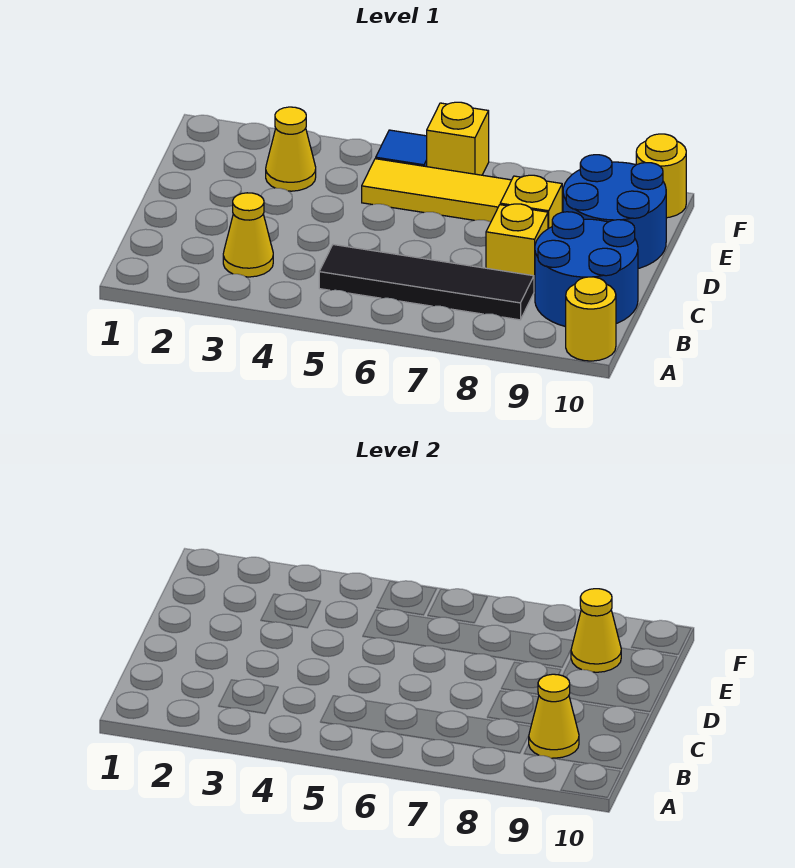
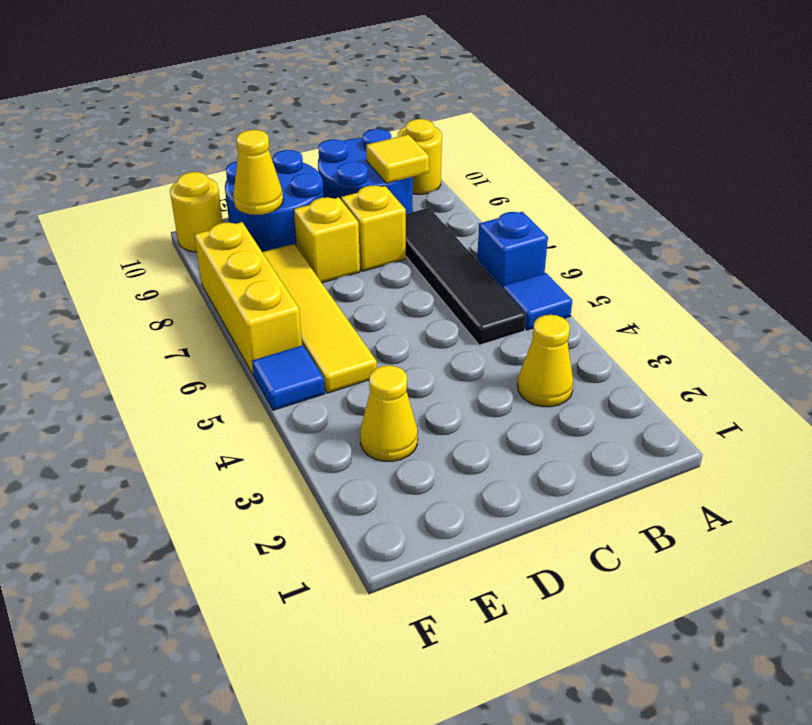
none -> blue tile A5 level 1
none -> blue brick A6 level 1
yellow cone B9 level 2 -> yellow tile B9 level 2
yellow brick F6 level 1 -> yellow brick F6:F8 level 1

